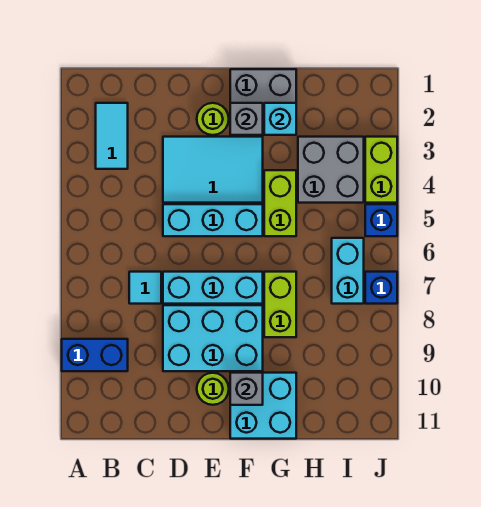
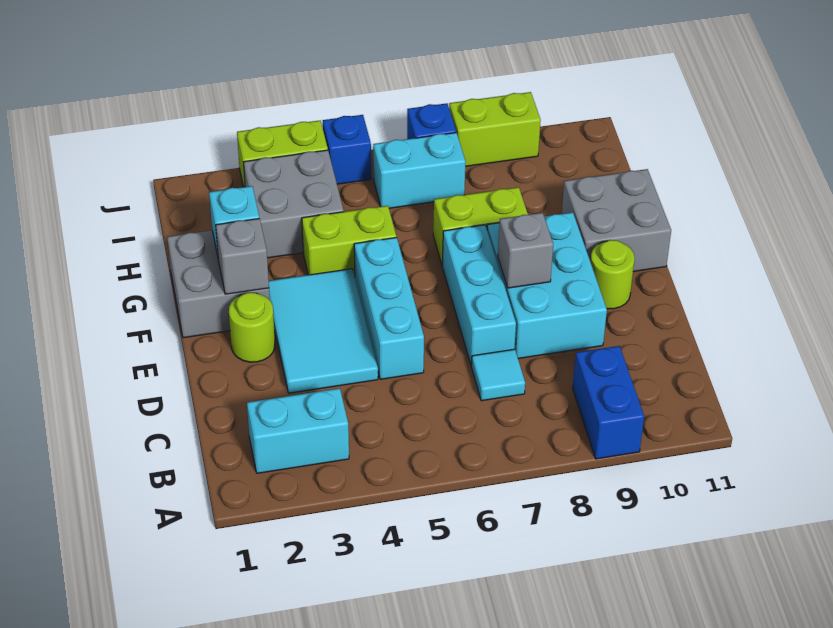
cyan tile B2:B3 level 1 -> cyan brick B2:B3 level 1
cyan brick F10:G11 level 1 -> grey brick F10:G11 level 1
grey brick F10 level 2 -> grey brick E8 level 2
none -> lime brick J8:J9 level 1

